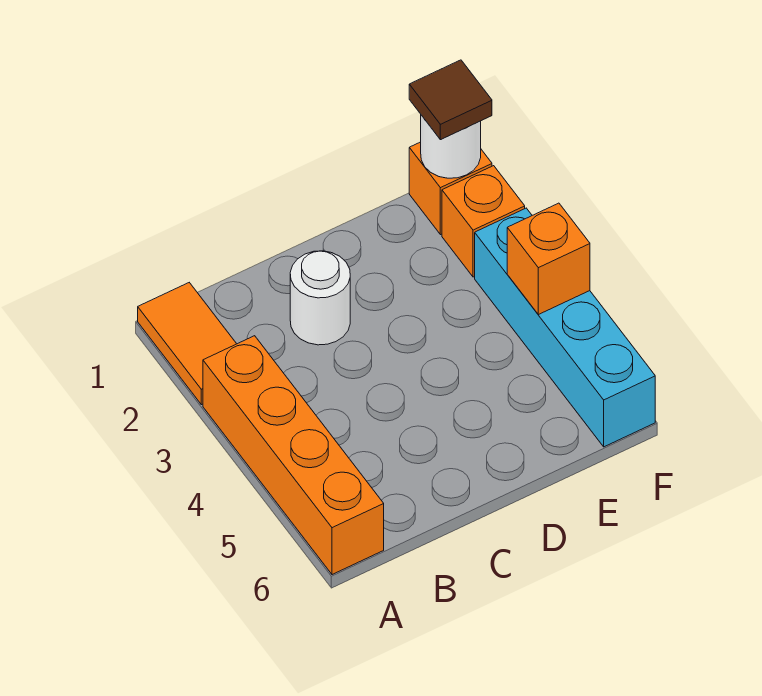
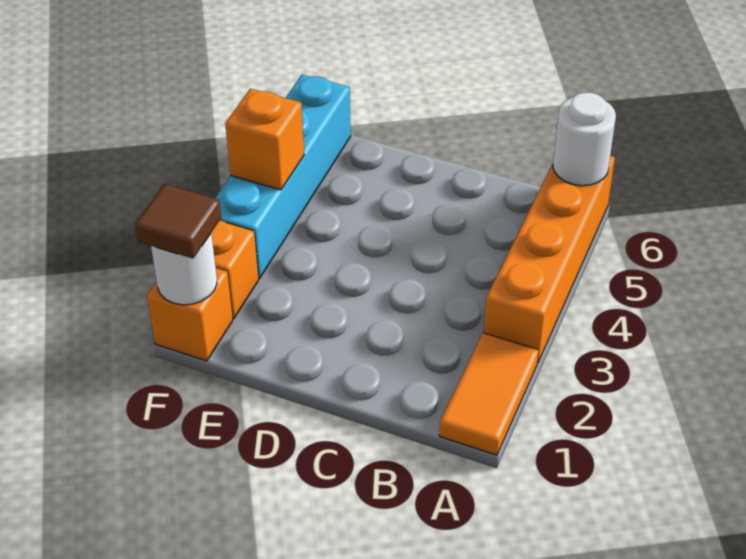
white round brick C2 level 1 -> white round brick A6 level 2

